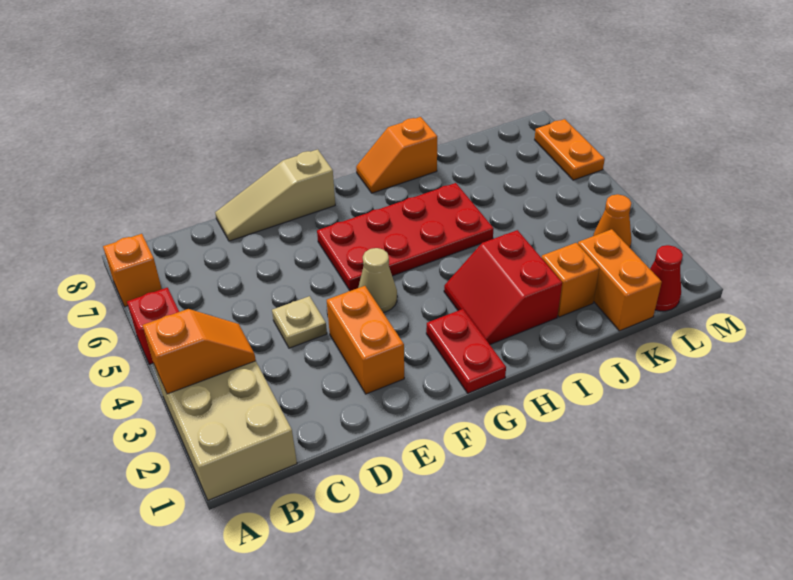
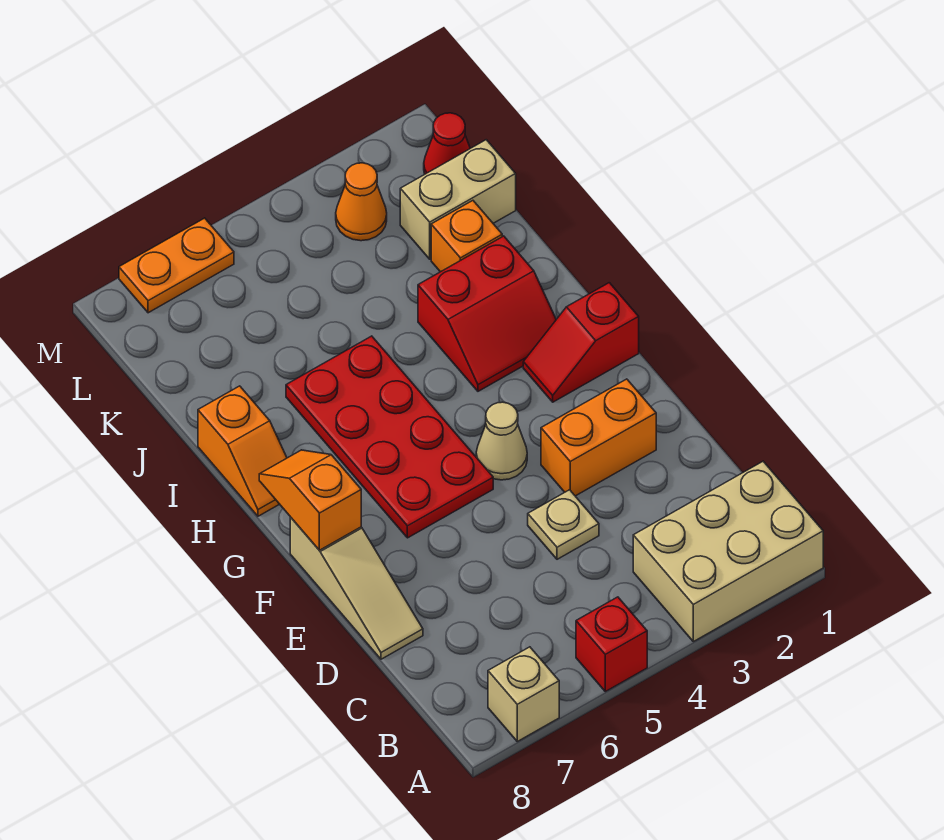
orange slope A3:B3 level 2 top A -> orange slope F8:G8 level 2 top F
orange brick A7 level 1 -> tan brick A7 level 1
red plate G1:G2 level 1 -> red slope G1:G2 level 1 top 1
orange brick K1:K2 level 1 -> tan brick K1:K2 level 1

